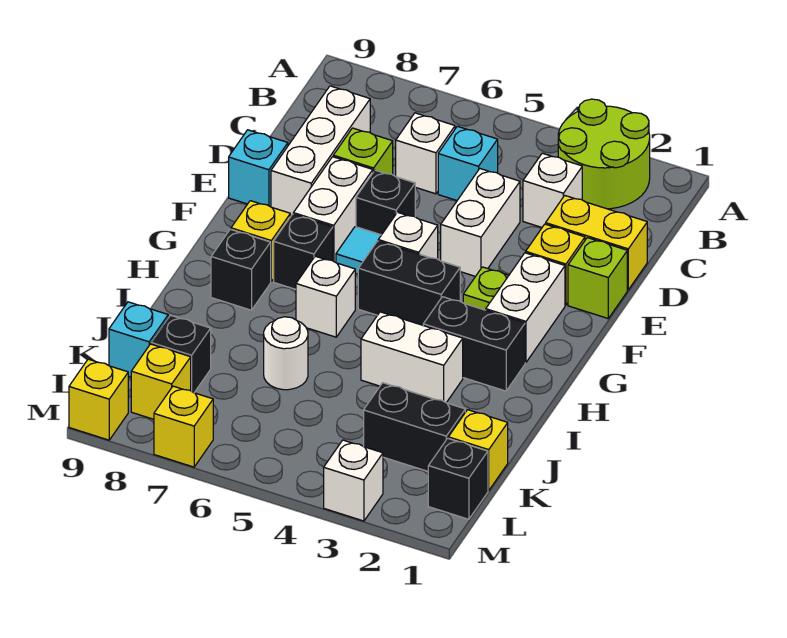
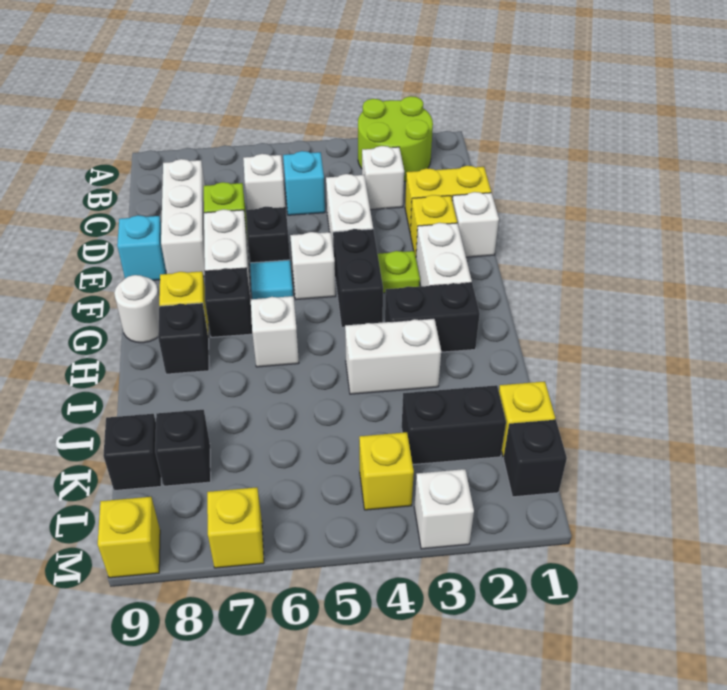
lime brick E1 level 1 -> white brick E1 level 1
black brick G4:G5 level 1 -> black brick F4:G4 level 1
white round brick J6 level 1 -> white round brick G9 level 1
cyan brick K9 level 1 -> black brick K9 level 1
yellow brick L8 level 1 -> yellow brick L4 level 1

